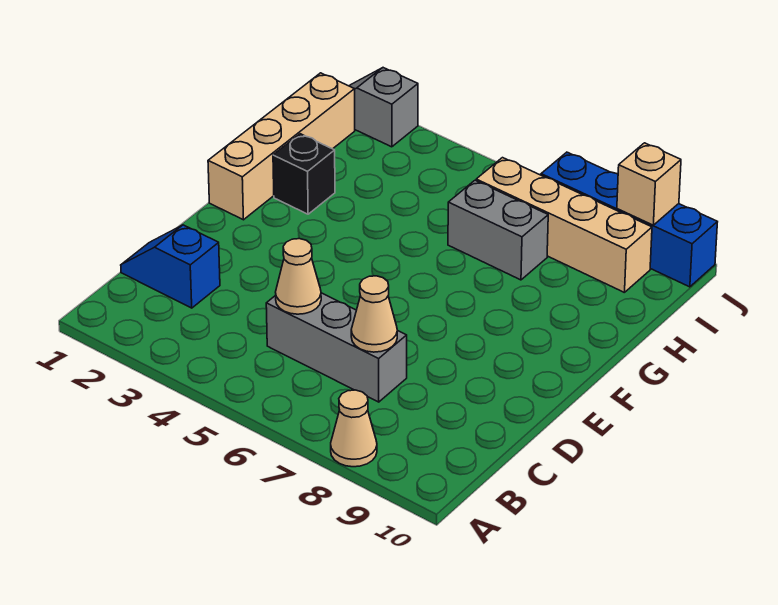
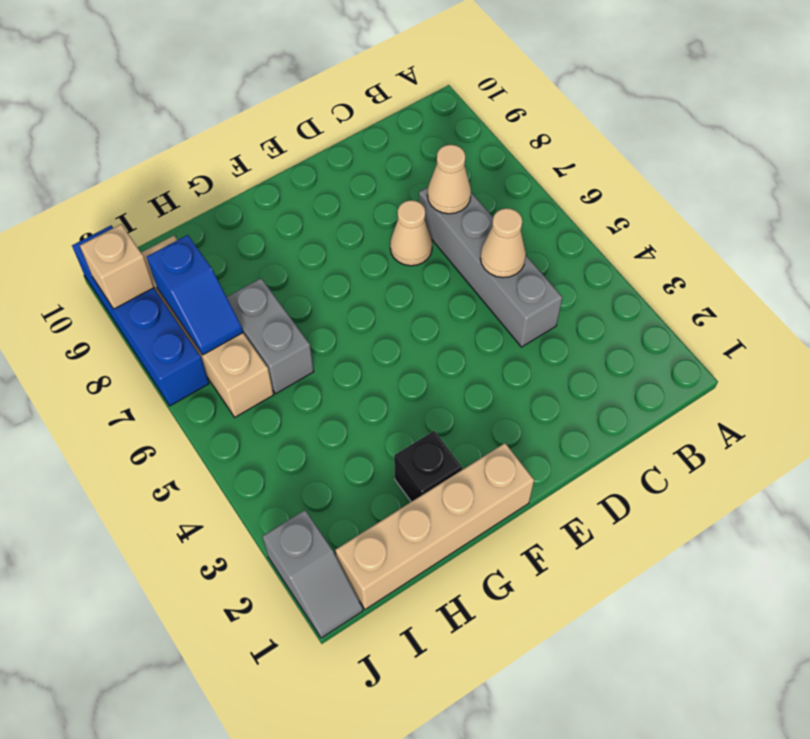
tan cone A8 level 1 -> tan cone D7 level 1
blue slope C1:C2 level 1 top 2 -> blue slope I7:I8 level 2 top 8
grey brick C5:C7 level 1 -> grey brick C4:C7 level 1

